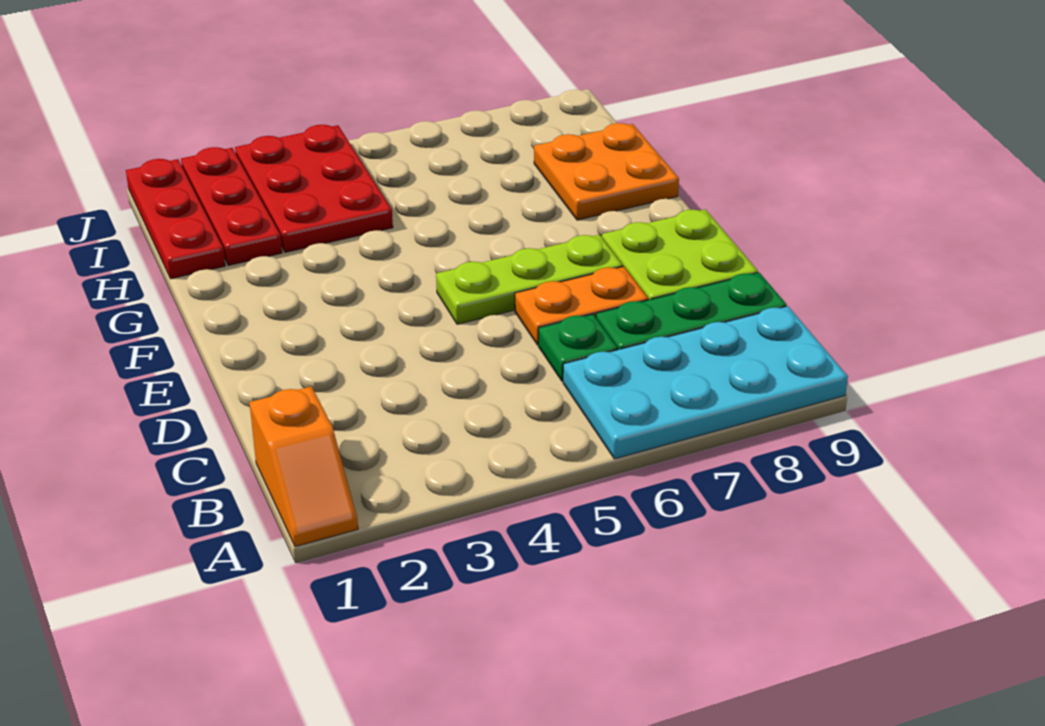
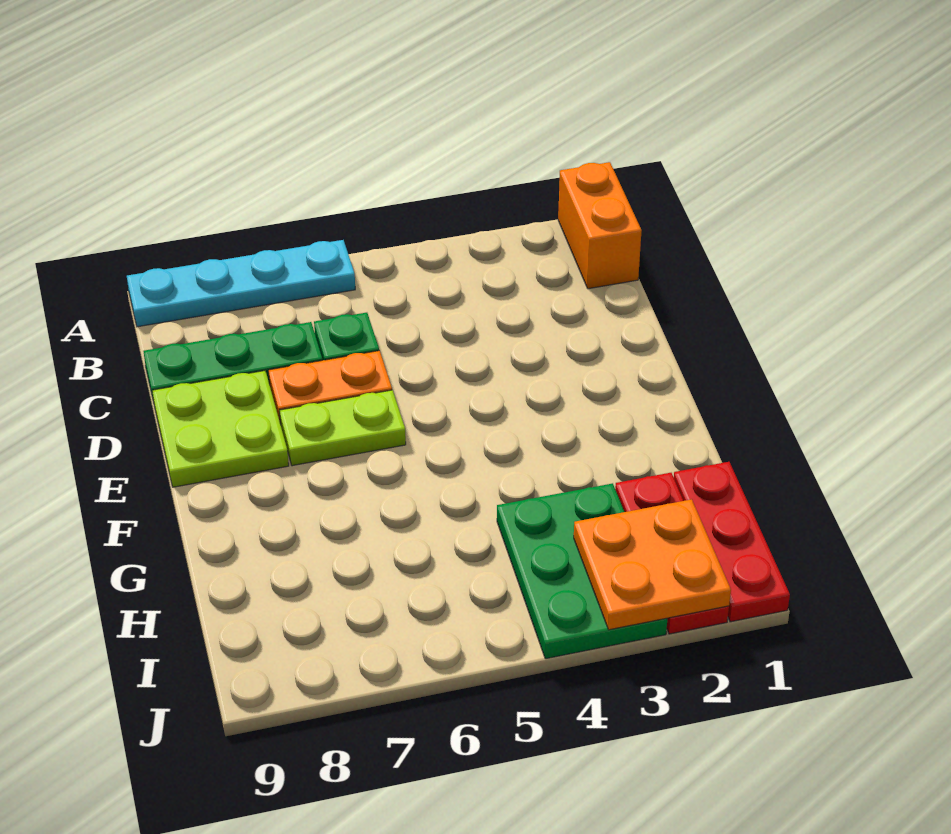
orange slope A1:B1 level 1 top B -> orange brick A1:B1 level 1
cyan plate A6:B9 level 1 -> cyan plate A6:A9 level 1
lime plate E5:E7 level 1 -> lime plate E6:E7 level 1
orange plate G8:H9 level 1 -> orange plate I2:J3 level 2
red plate H3:J4 level 1 -> green plate H3:J4 level 1

